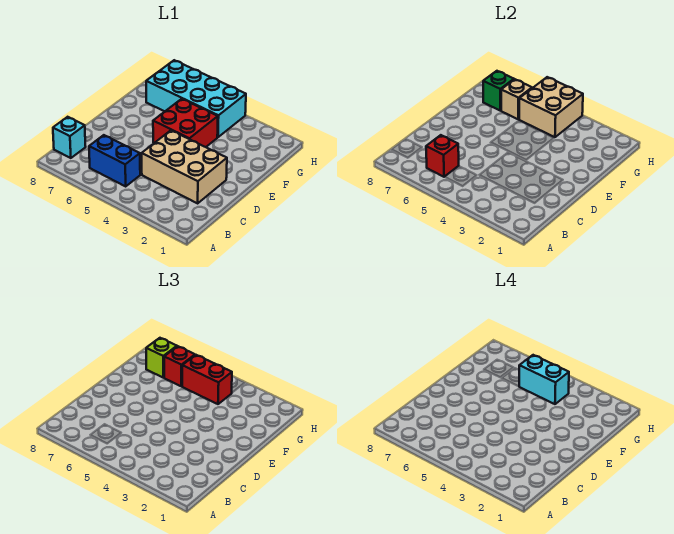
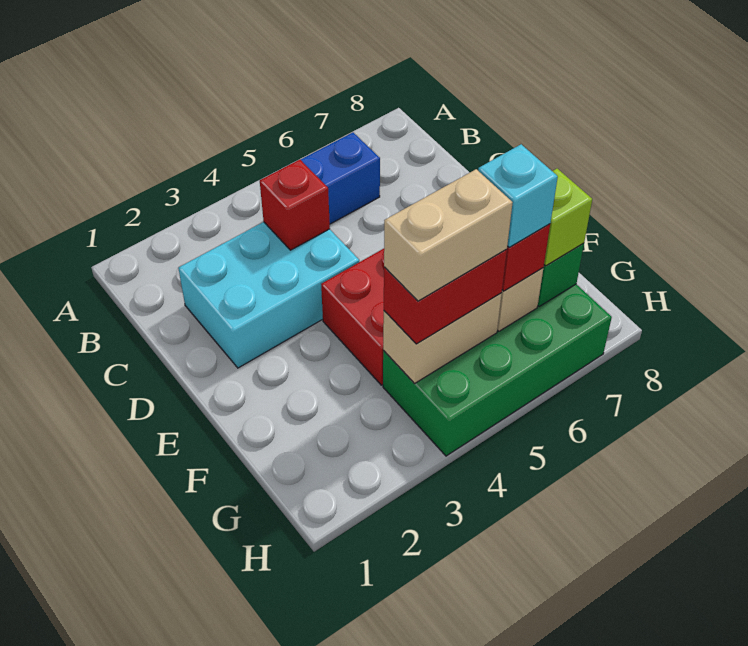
red brick B6 level 2 -> red brick C4 level 2
cyan brick B8 level 1 -> cyan brick G6 level 4
tan brick C2:D4 level 1 -> cyan brick C2:D4 level 1
cyan brick G4:H7 level 1 -> green brick G4:H7 level 1
tan brick G4:H5 level 2 -> tan brick G4:G5 level 2
cyan brick G4:G5 level 4 -> tan brick G4:G5 level 4

